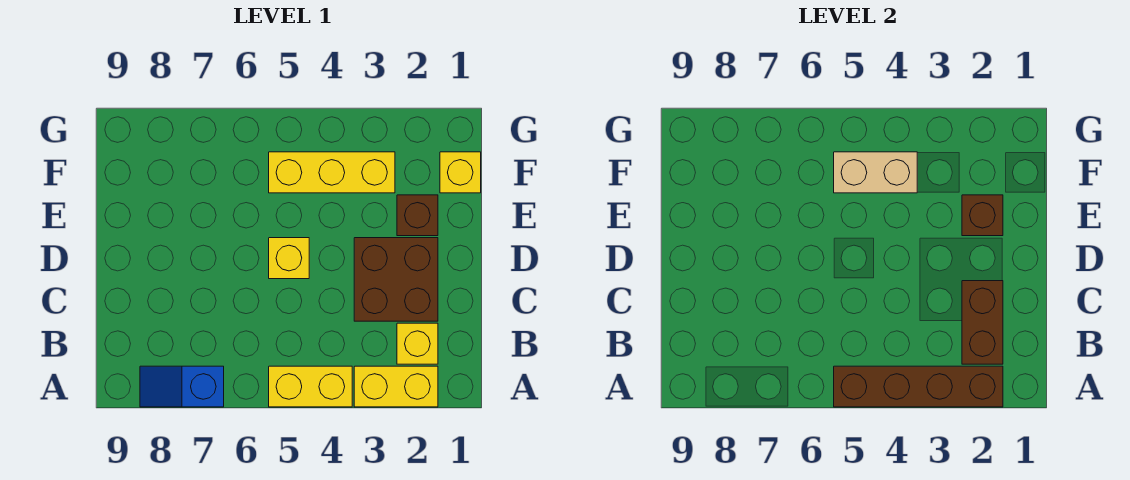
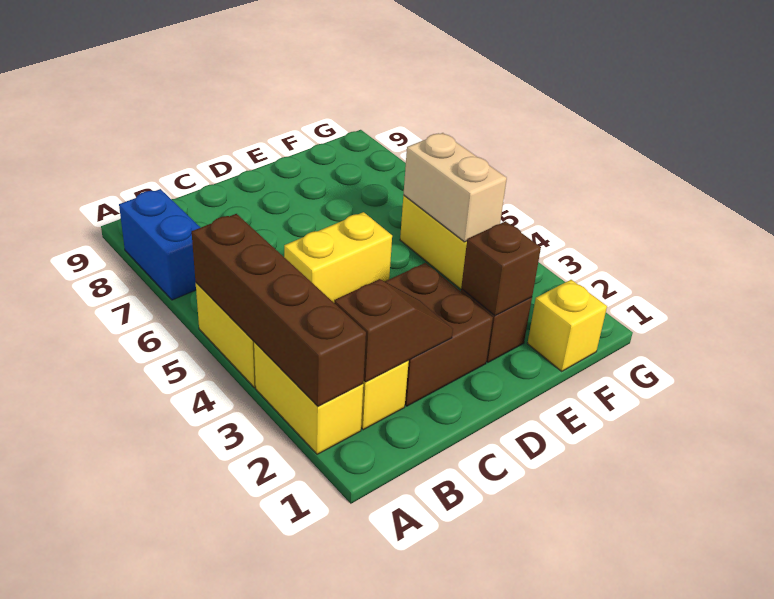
blue slope A7:A8 level 1 top 7 -> blue brick A7:A8 level 1
brown brick B2:C2 level 2 -> brown slope B2:C2 level 2 top B
yellow brick D5 level 1 -> yellow brick C5:D5 level 1

